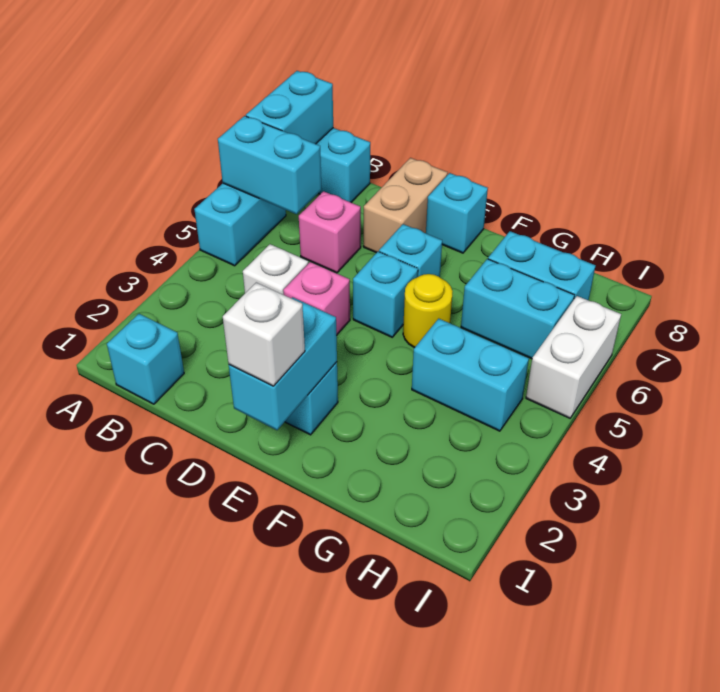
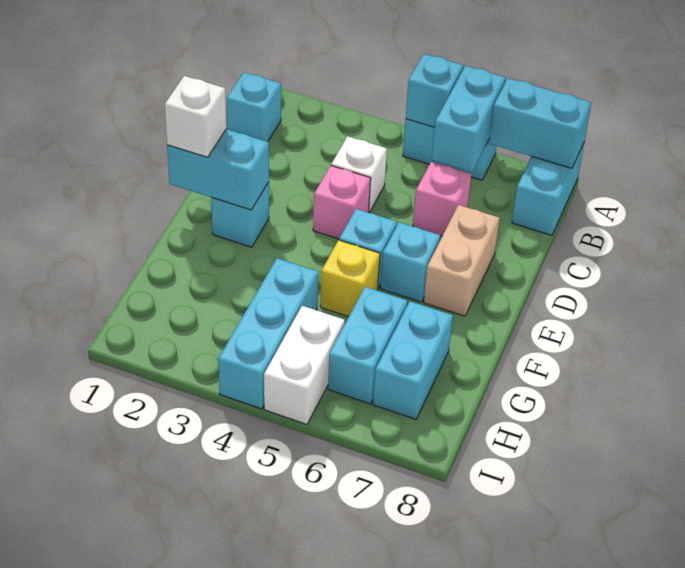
tan brick D7:D8 level 1 -> tan brick D7:E7 level 1
cyan brick E8 level 1 -> cyan brick A5 level 2
yellow round brick F5 level 1 -> yellow brick F5 level 1
cyan brick G4:H4 level 1 -> cyan brick G4:I4 level 1
white brick I5:I6 level 1 -> white brick H5:I5 level 1

